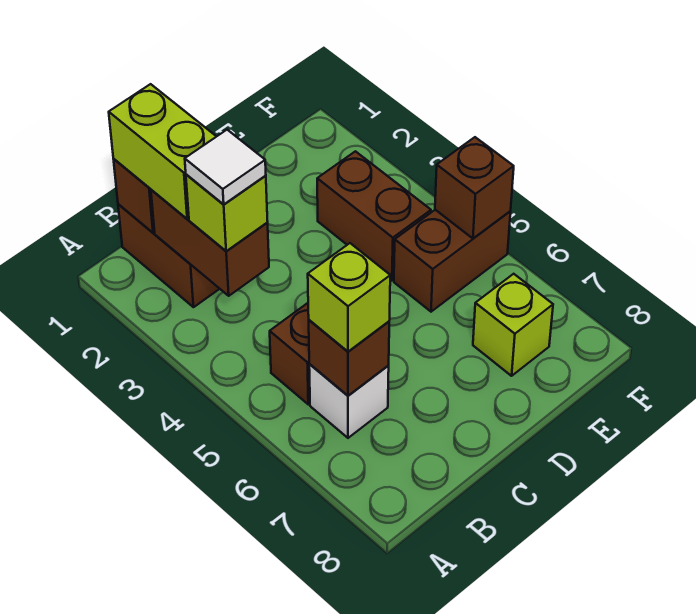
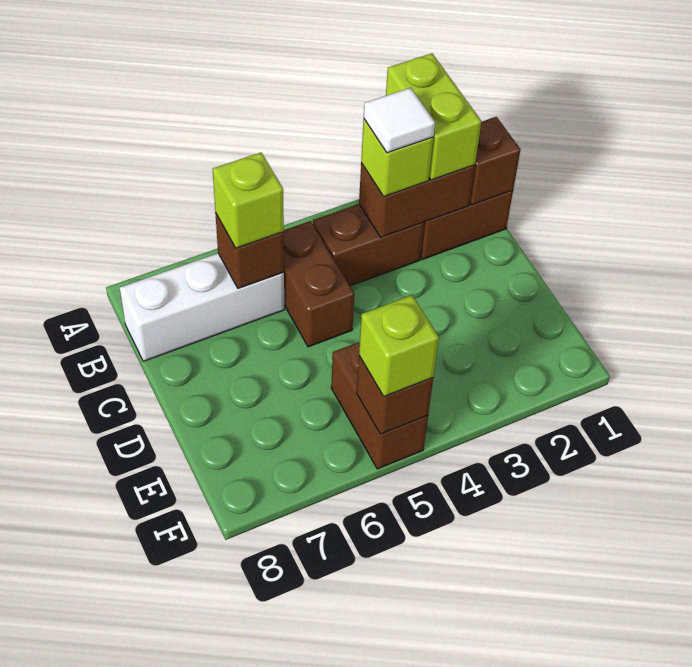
lime brick B1:B2 level 3 -> lime brick A2:B2 level 3
white brick B6 level 1 -> white brick B6:B8 level 1
brown brick E3:E4 level 1 -> brown brick B3:B4 level 1
lime brick E7 level 1 -> lime brick F5 level 3

